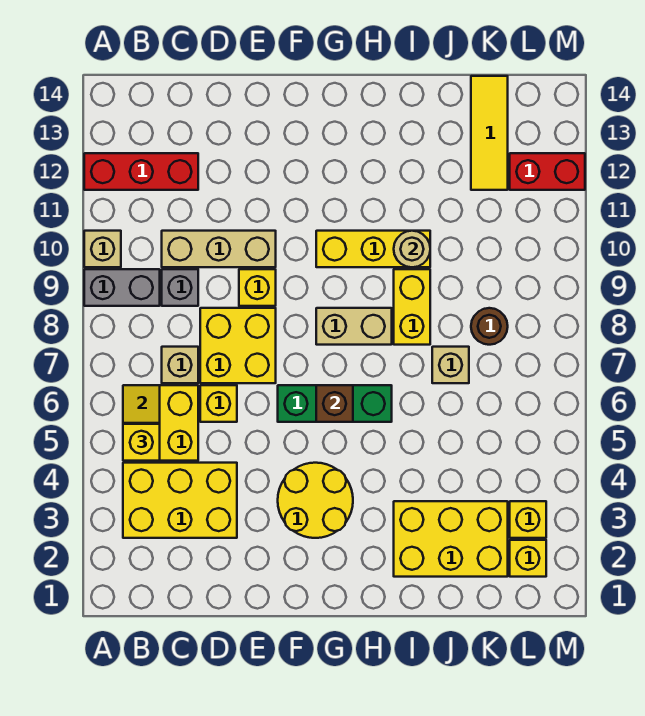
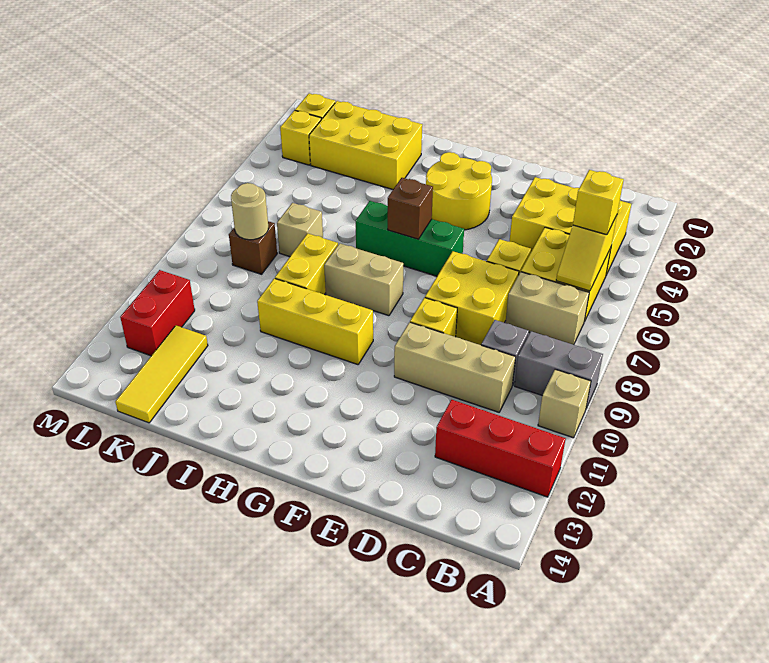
tan brick C7 level 1 -> tan brick B7:C7 level 1
tan round brick I10 level 2 -> tan round brick K8 level 2
brown round brick K8 level 1 -> brown brick K8 level 1
red brick L12:M12 level 1 -> red brick L11:L12 level 1

